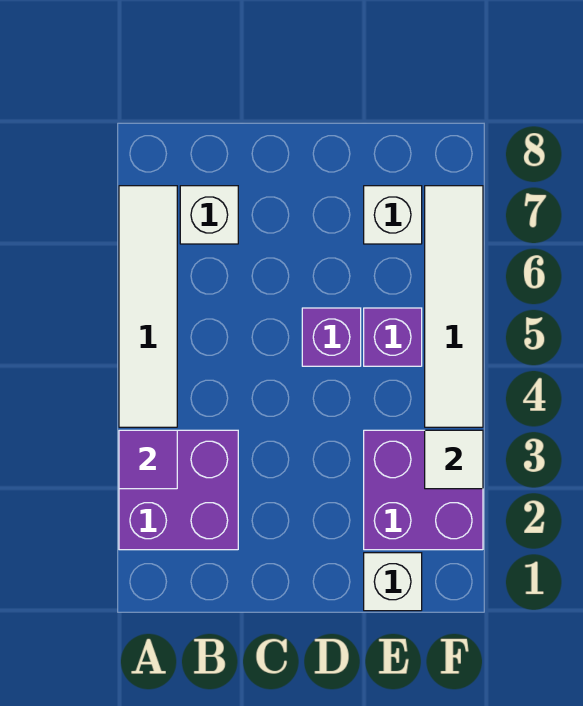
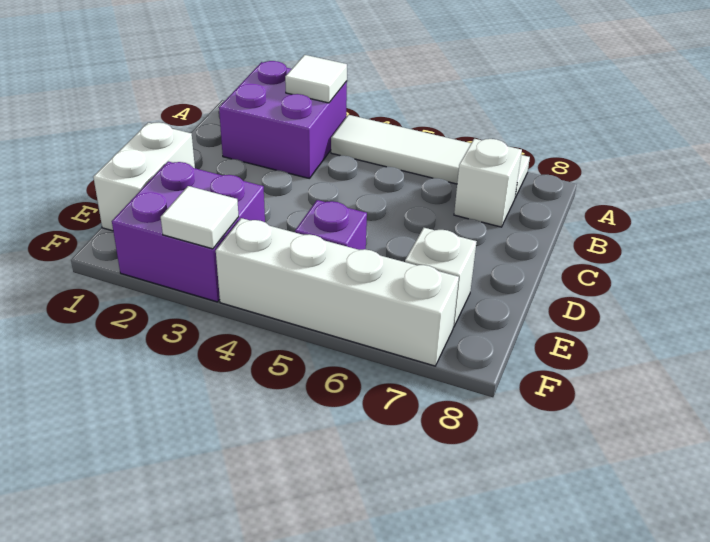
purple tile A3 level 2 -> white tile A3 level 2
purple brick D5 level 1 -> none
white brick E1 level 1 -> white brick D1:E1 level 1
white tile F4:F7 level 1 -> white brick F4:F7 level 1

